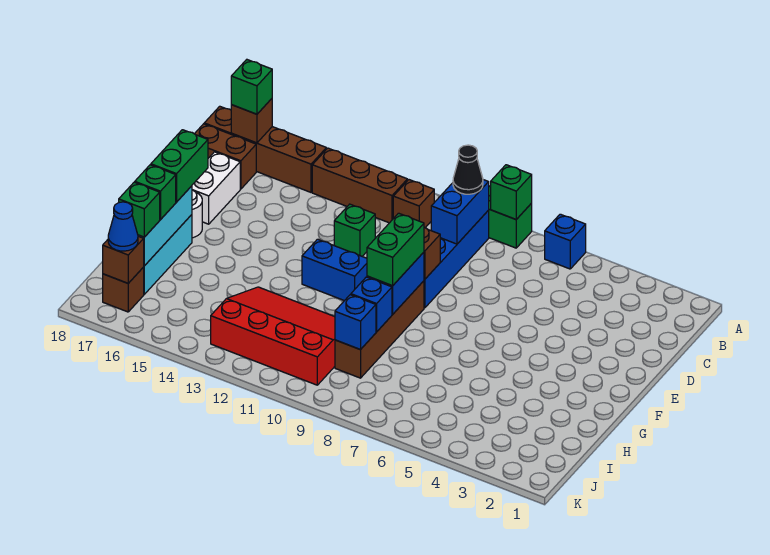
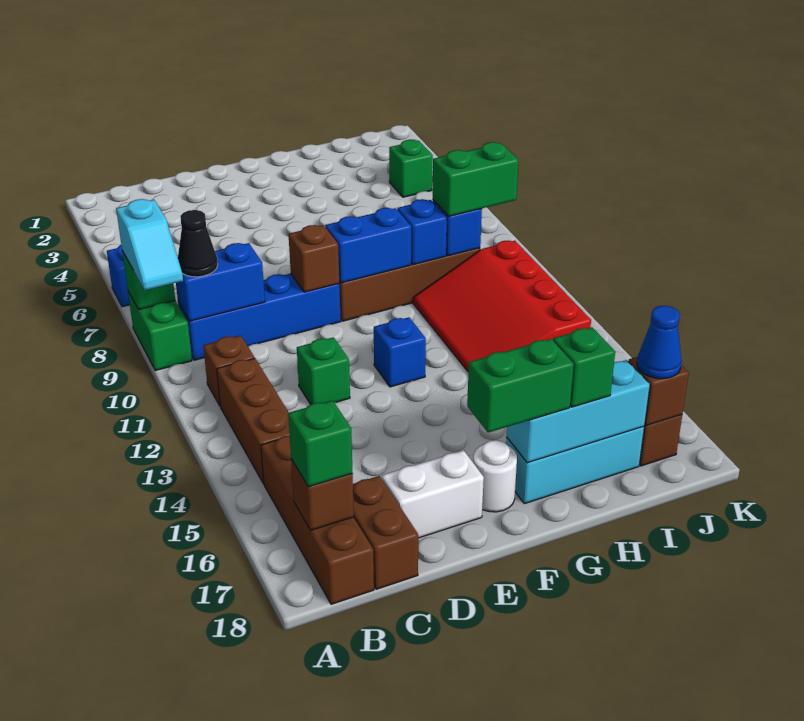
none -> cyan slope A8:A9 level 3 top 8
green brick F9:G9 level 3 -> green brick I9:J9 level 3
blue brick F11:F12 level 1 -> blue brick F12 level 1
green brick I17 level 3 -> green brick J4 level 1

